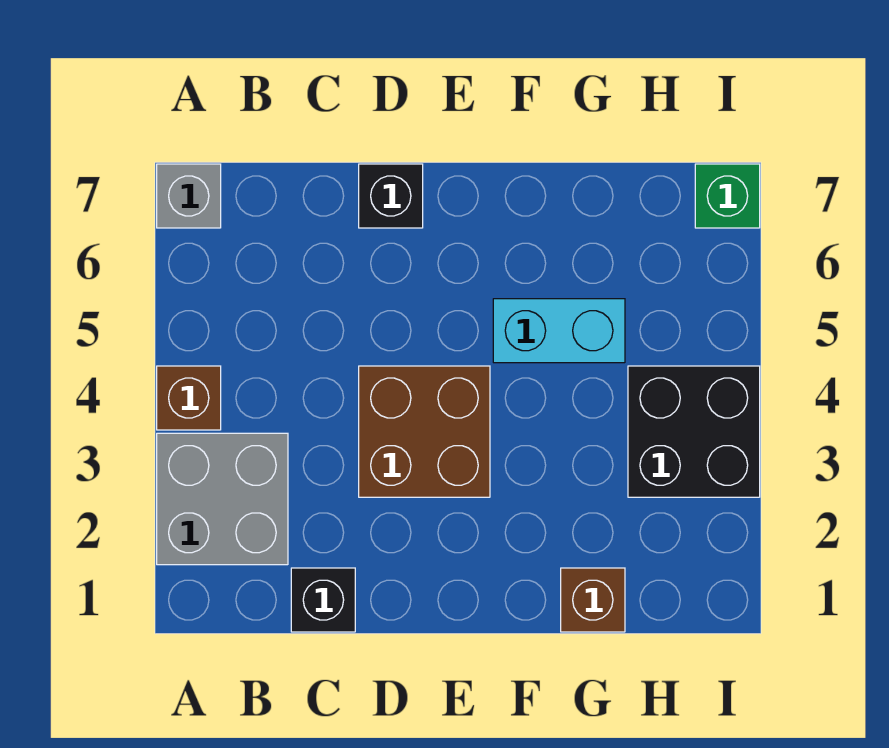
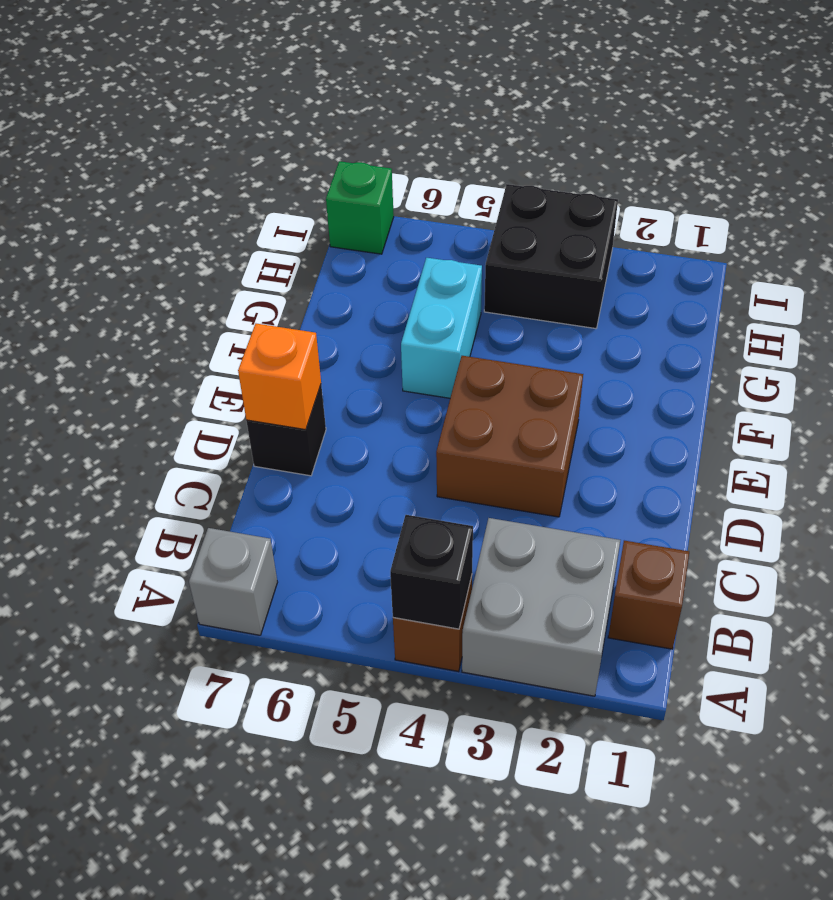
black brick C1 level 1 -> black brick A4 level 2
none -> orange brick D7 level 2
brown brick G1 level 1 -> brown brick B1 level 1

